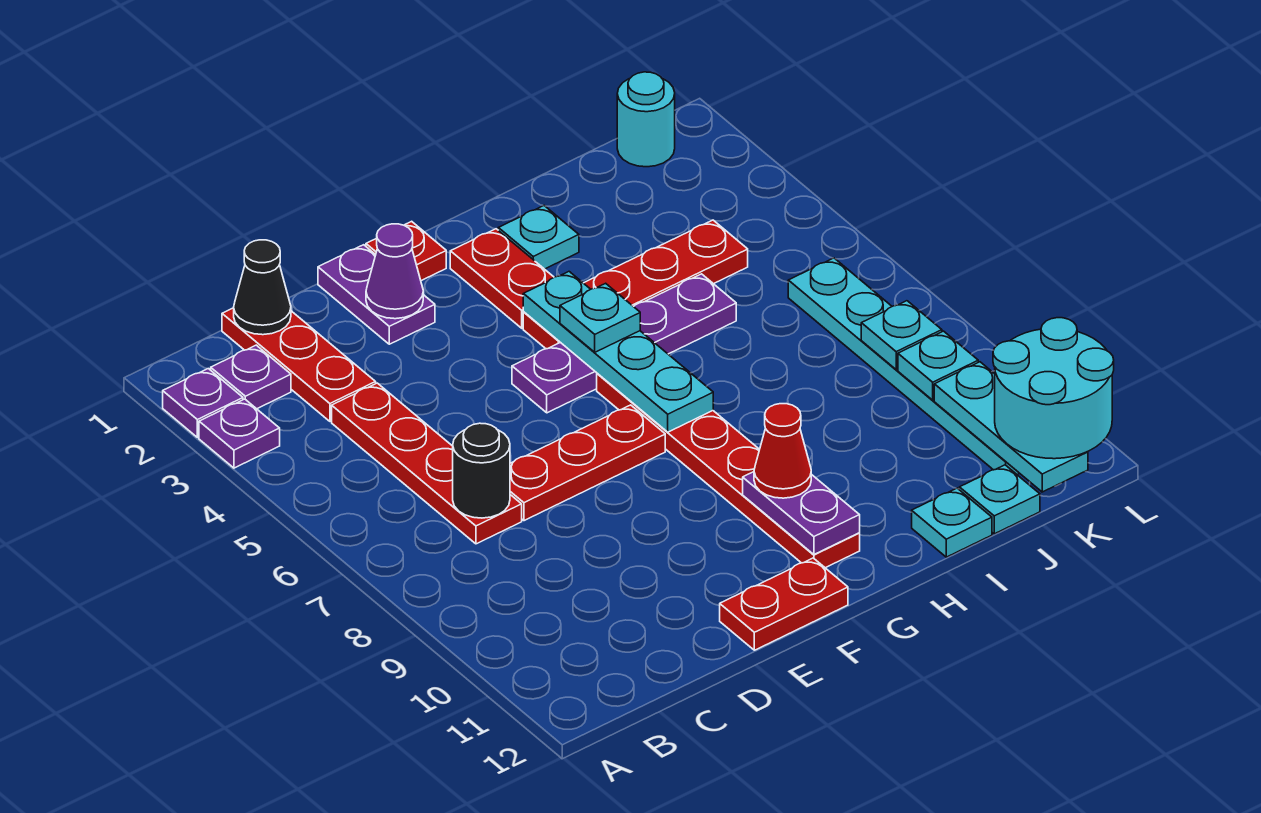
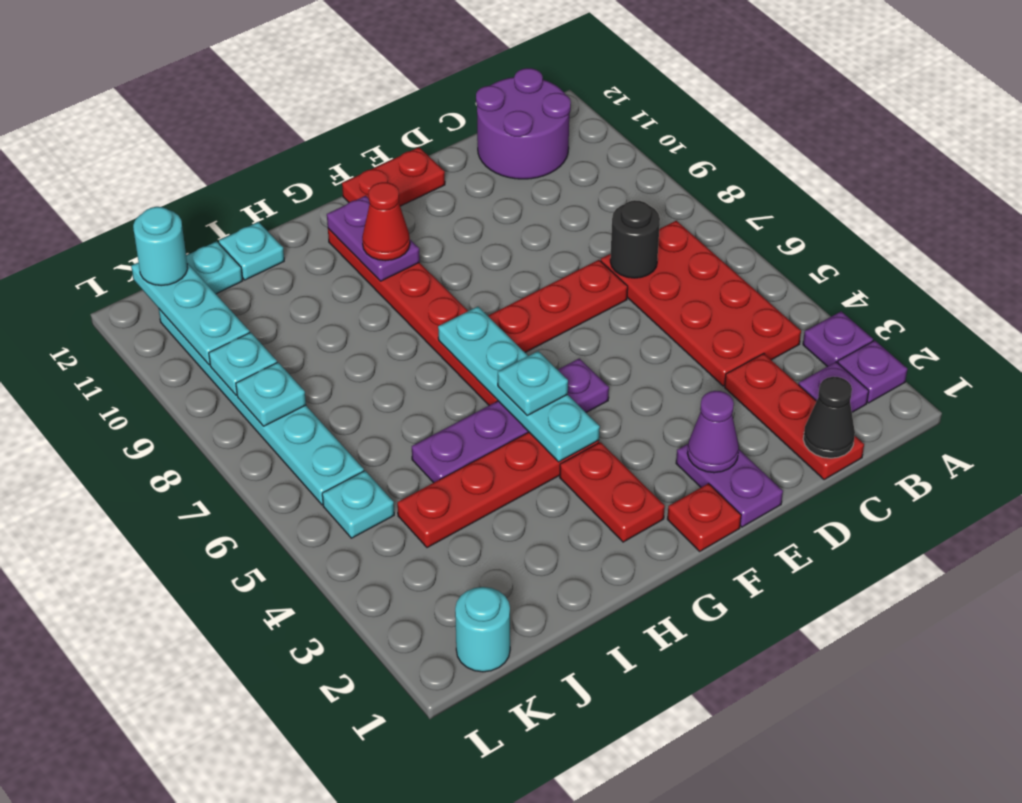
none -> purple round brick B11:C12 level 1
red plate C4:C7 level 1 -> red plate B4:C7 level 1
cyan plate H2 level 1 -> cyan plate K5 level 1
cyan round brick K11:L12 level 3 -> cyan round brick K12 level 3

